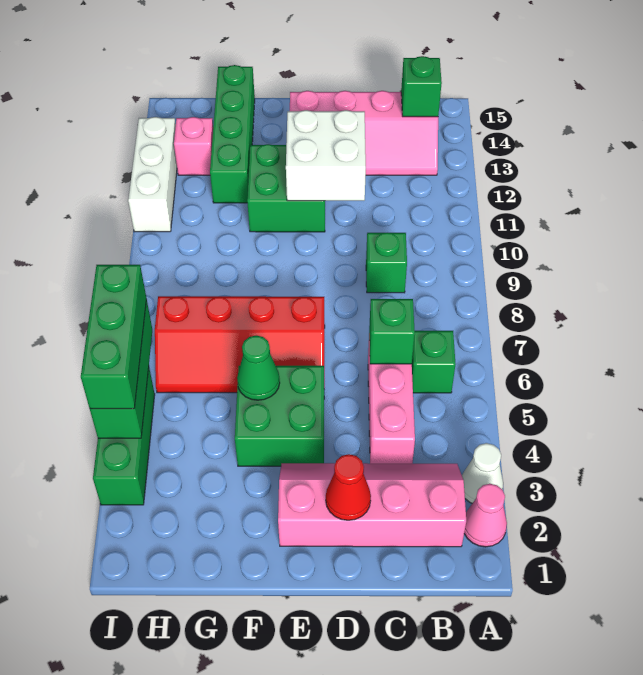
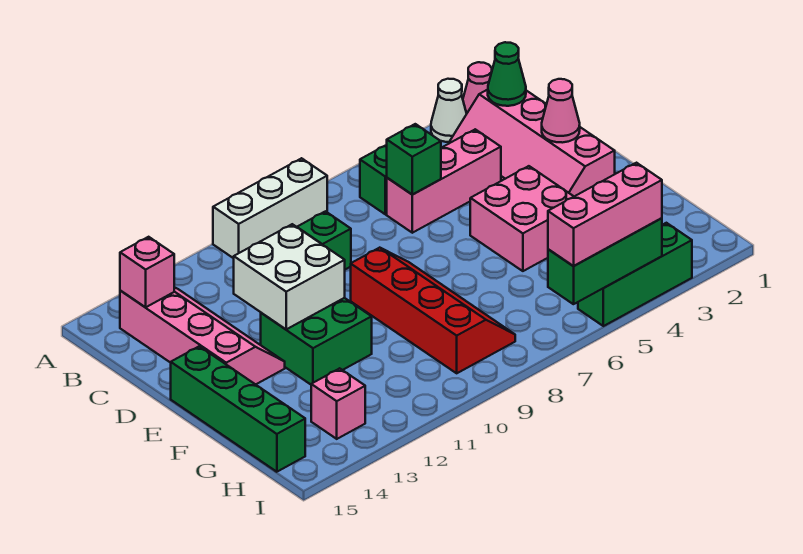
green brick B14 level 2 -> pink brick B14 level 2
red cone D2 level 2 -> pink cone D2 level 2
green brick E4:F5 level 1 -> pink brick E4:F5 level 1
red slope E6:H7 level 1 top 7 -> red slope E8:H9 level 1 top 9
green cone F5 level 2 -> green cone B2 level 2
green brick G12:G15 level 1 -> green brick E15:H15 level 1
green brick I4:I6 level 3 -> pink brick I4:I6 level 3
white brick I11:I13 level 1 -> white brick A8:A10 level 1

